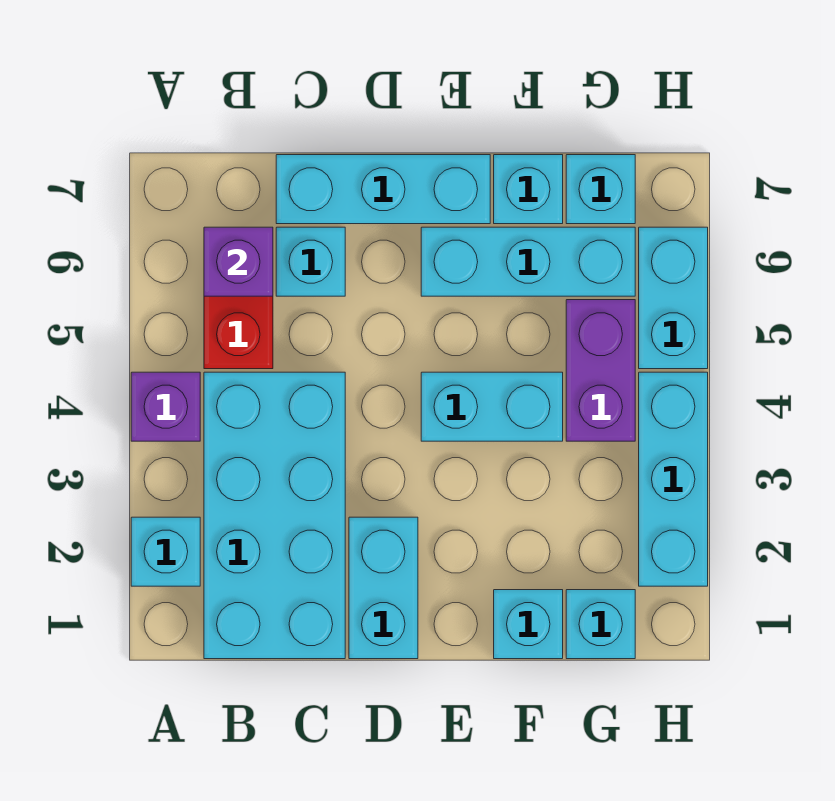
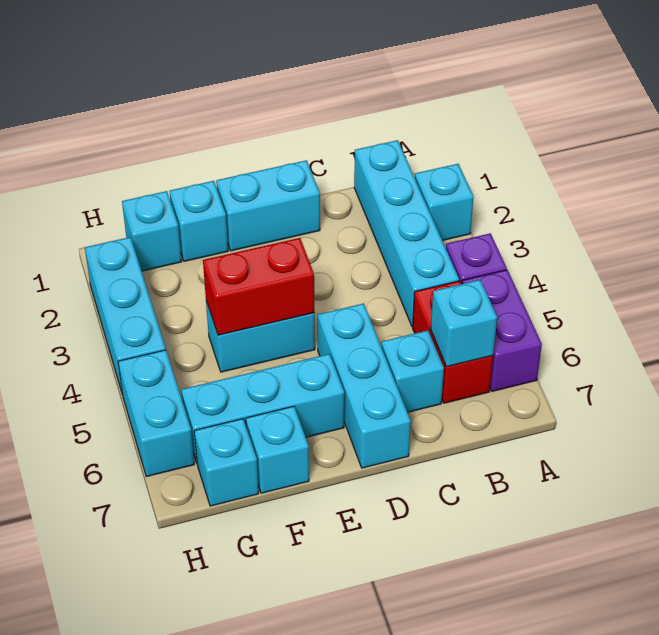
cyan brick B1:C4 level 1 -> cyan brick B1:B4 level 1
purple brick B6 level 2 -> cyan brick B6 level 2
cyan brick C7:E7 level 1 -> cyan brick D5:D7 level 1
cyan brick D1:D2 level 1 -> cyan brick D1:E1 level 1
none -> red brick E4:F4 level 2
purple brick G4:G5 level 1 -> purple brick A5:A6 level 1

